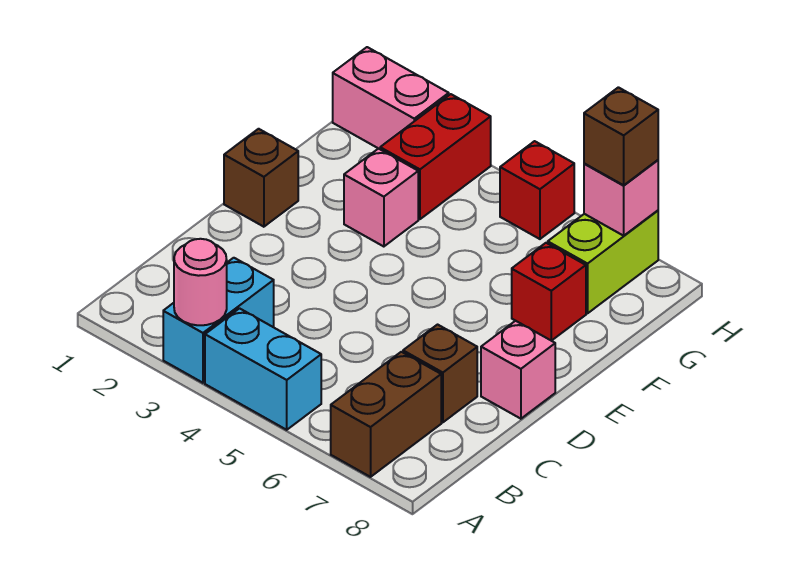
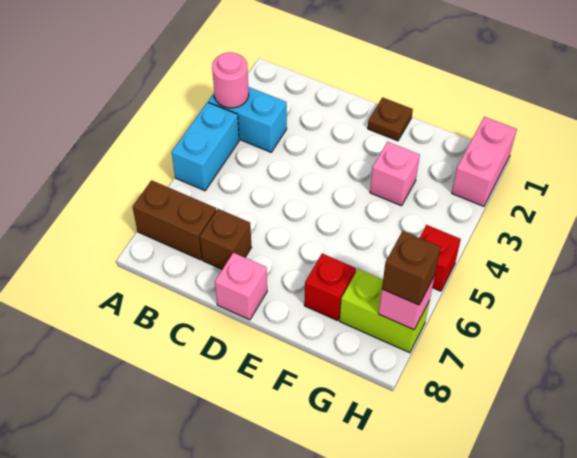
brown brick E1 level 1 -> brown plate E1 level 1
red brick G3:H3 level 1 -> none

